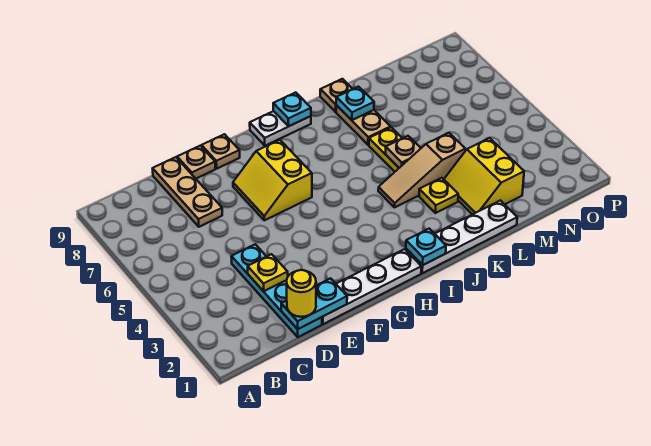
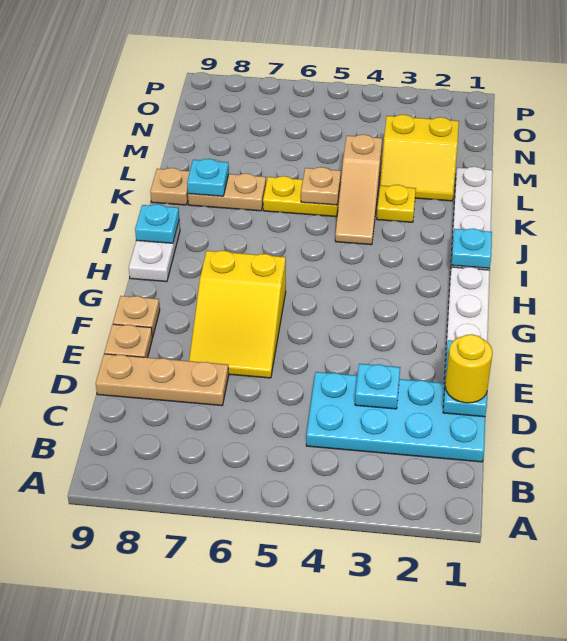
cyan plate D1:D4 level 1 -> cyan plate C1:D4 level 1
yellow plate D3 level 2 -> cyan plate D3 level 2
yellow slope F6:G7 level 1 top G -> yellow slope E6:G7 level 1 top G

